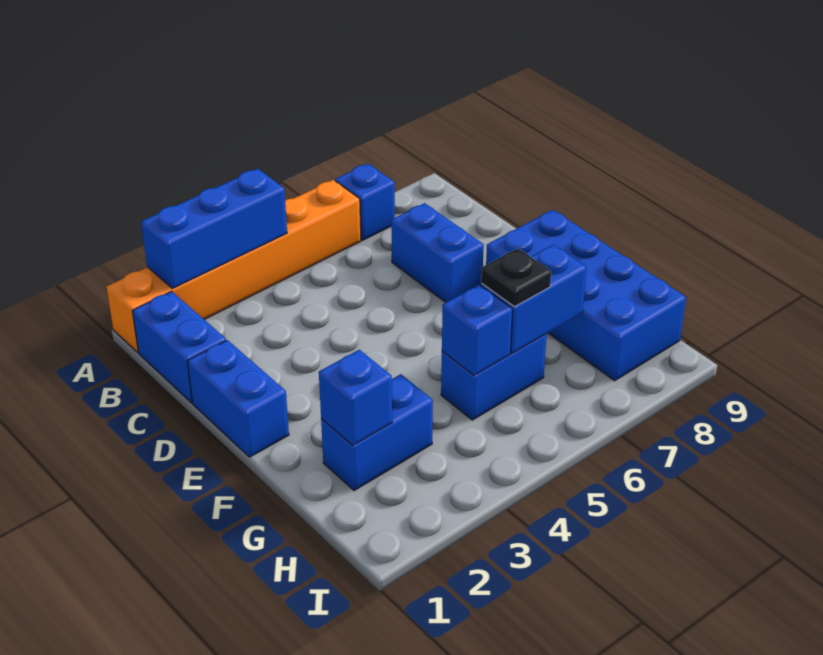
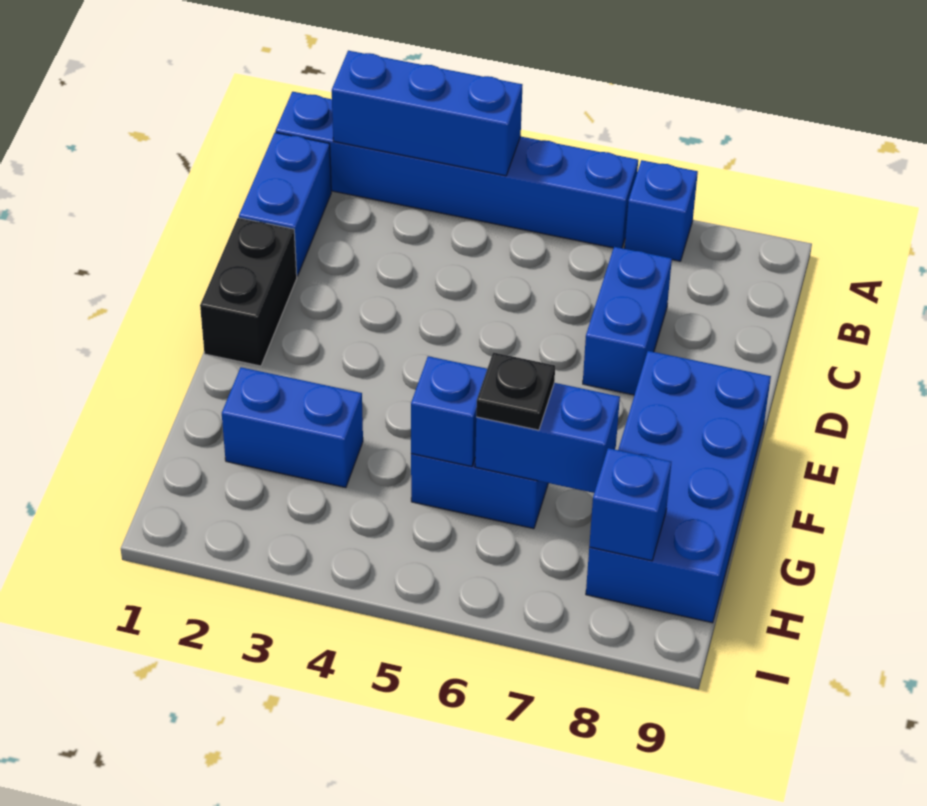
orange brick A1:A6 level 1 -> blue brick A1:A6 level 1
blue brick D1:E1 level 1 -> black brick D1:E1 level 1
blue brick G2 level 2 -> blue brick H8 level 2

